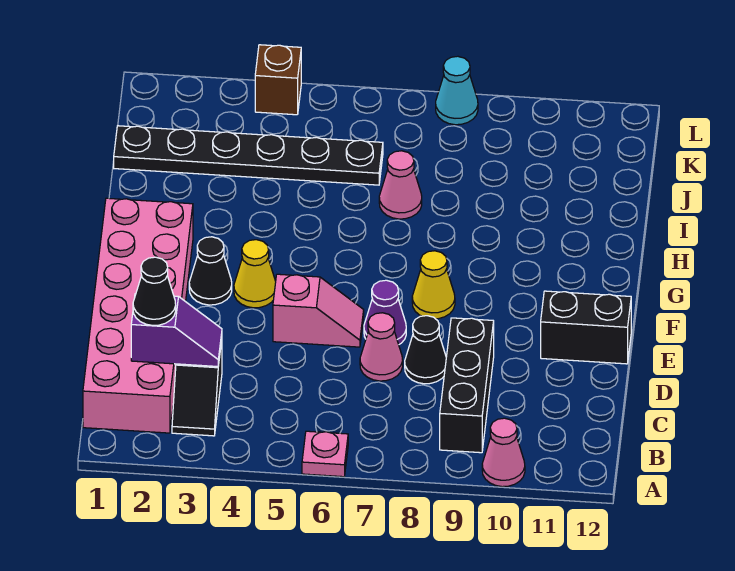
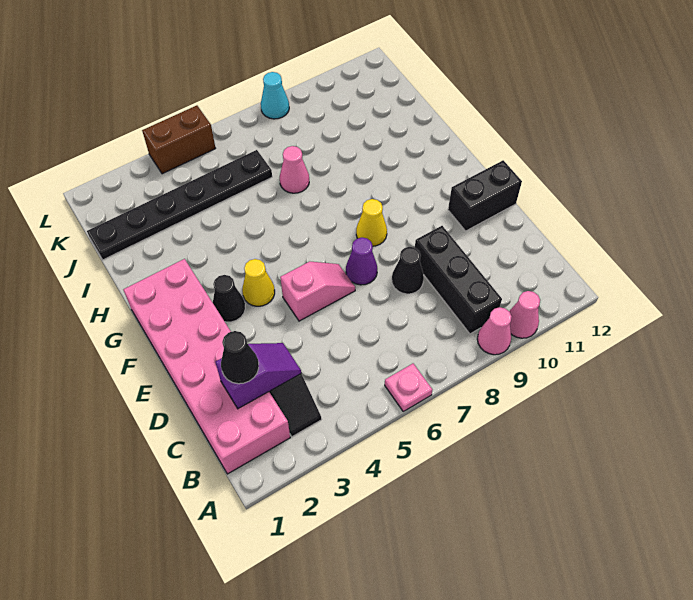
pink cone D7 level 1 -> pink cone A9 level 1
brown brick L4 level 1 -> brown brick L4:L5 level 1

